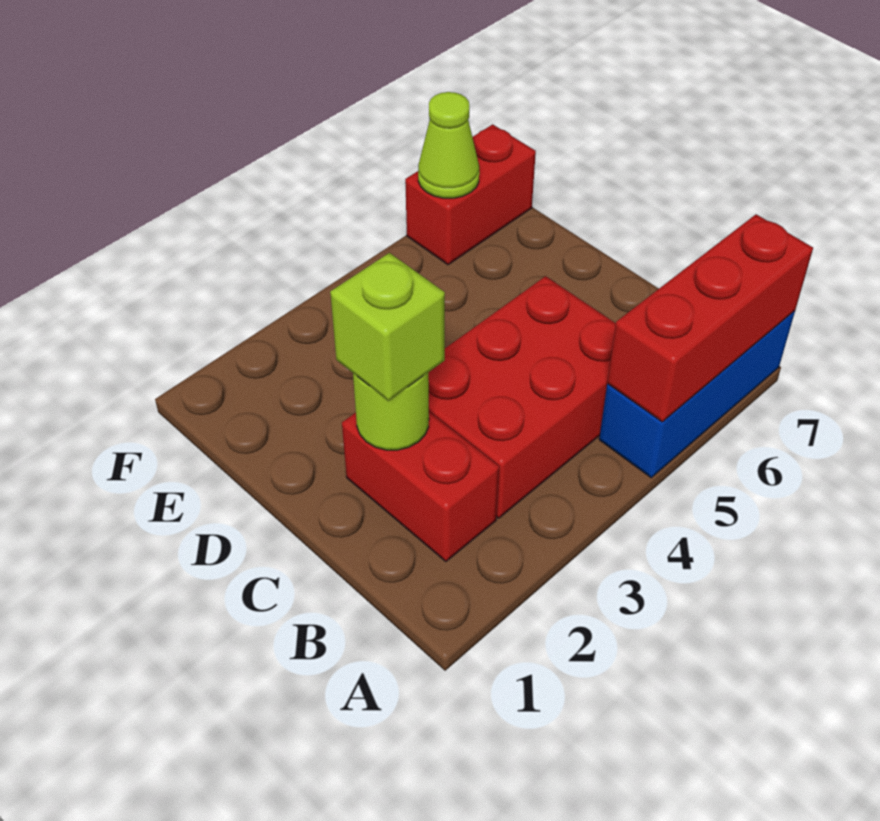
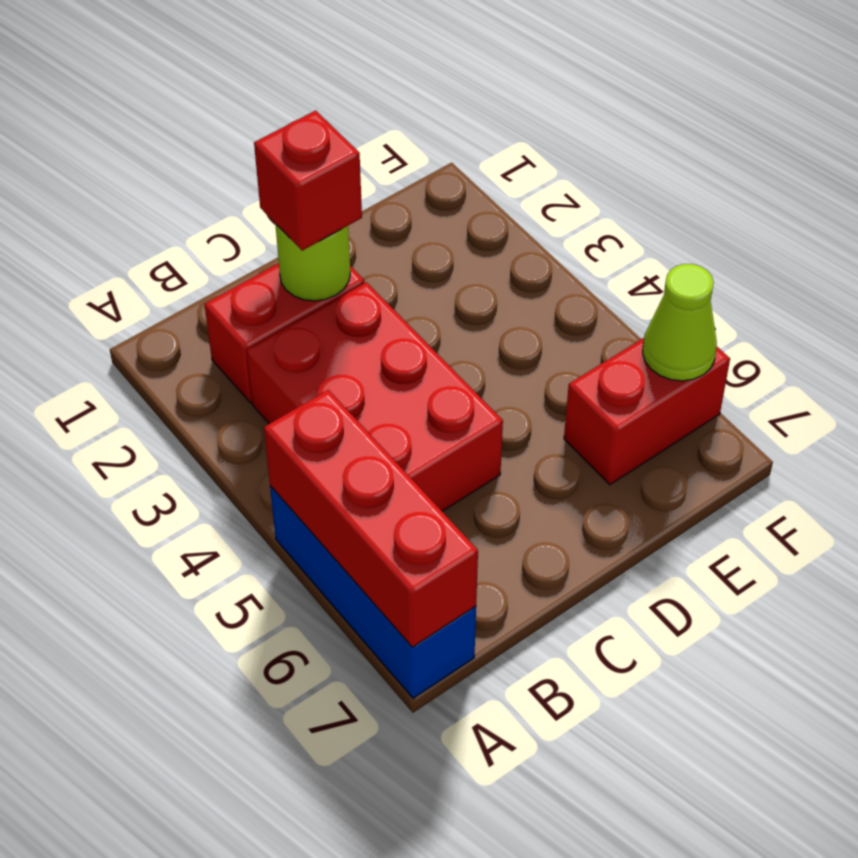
lime brick C2 level 3 -> red brick C2 level 3
red brick F6:F7 level 1 -> red brick E6:F6 level 1

